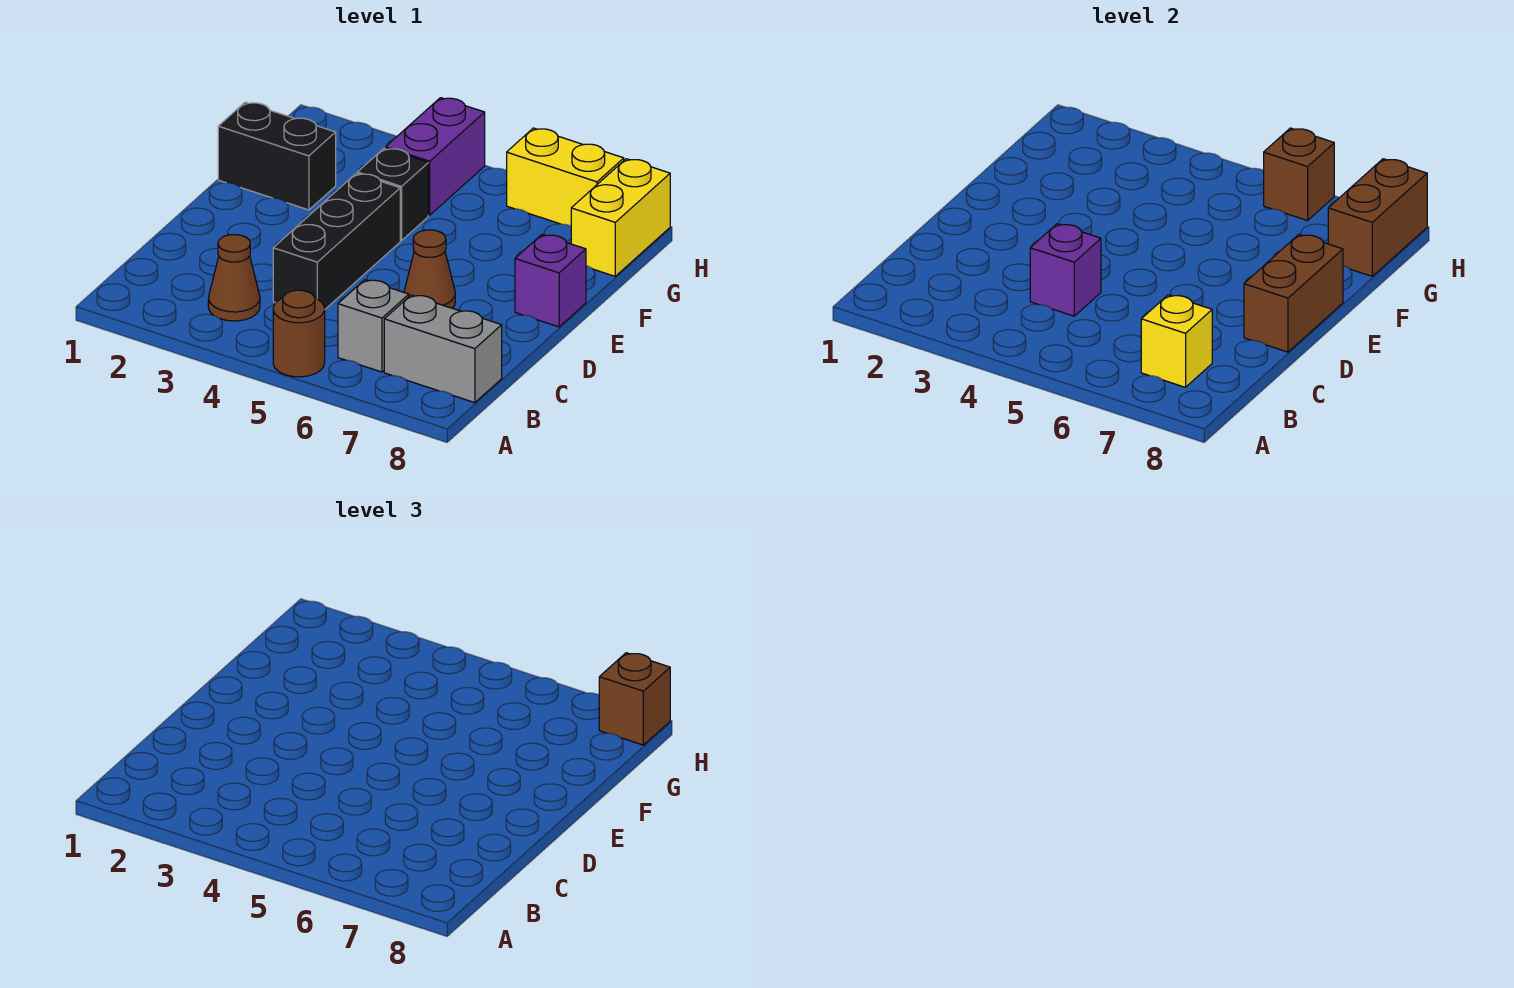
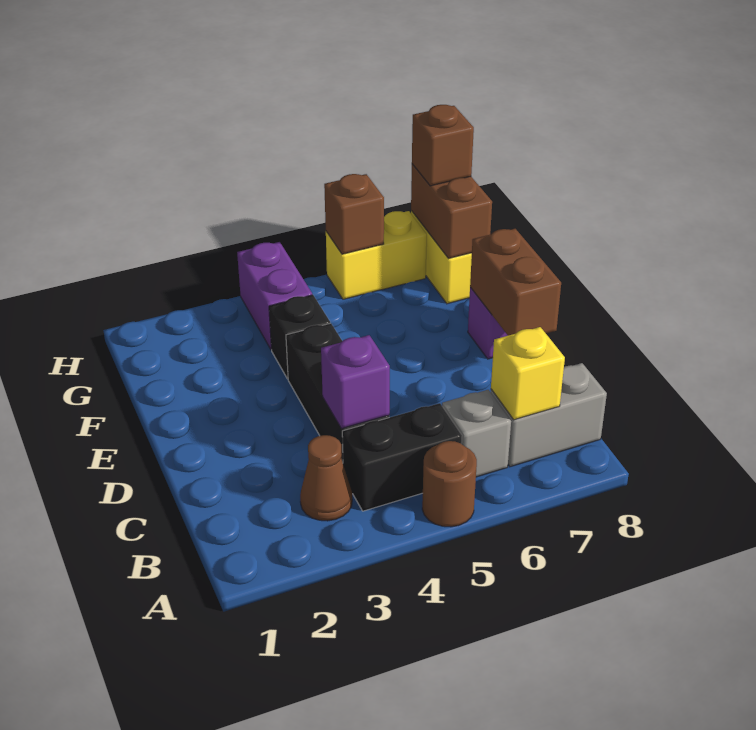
brown cone D6 level 1 -> none
black brick F1:F2 level 1 -> black brick B4:B5 level 1

